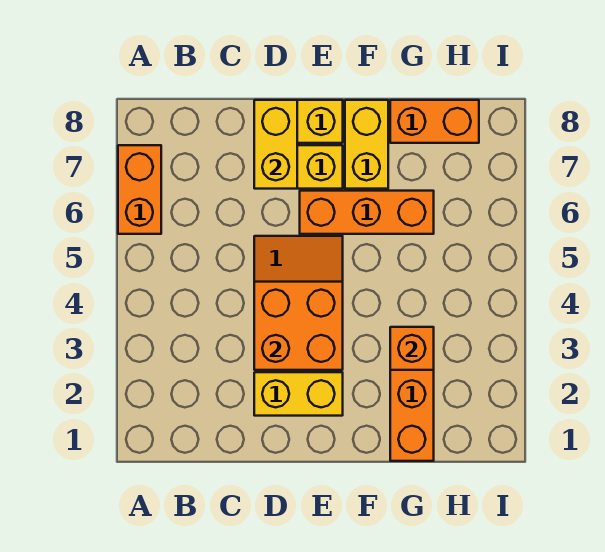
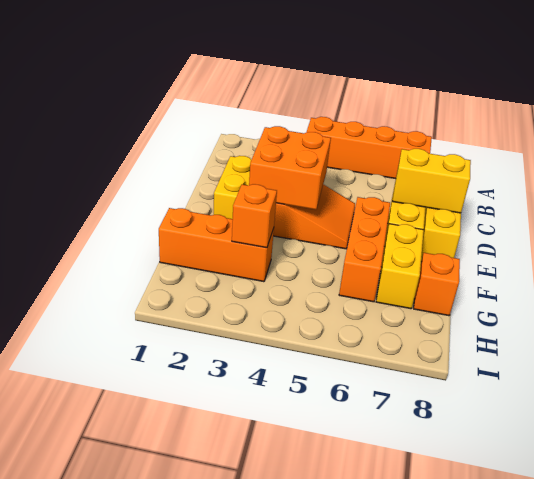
orange brick A6:A7 level 1 -> orange brick A4:A7 level 1
yellow brick F7:F8 level 1 -> yellow brick F7:G7 level 1
orange brick G8:H8 level 1 -> orange brick G8 level 1

